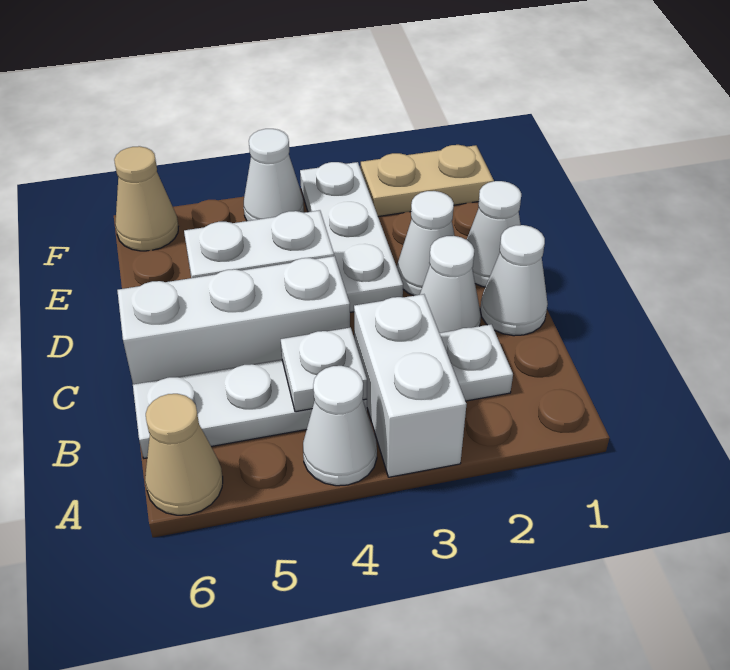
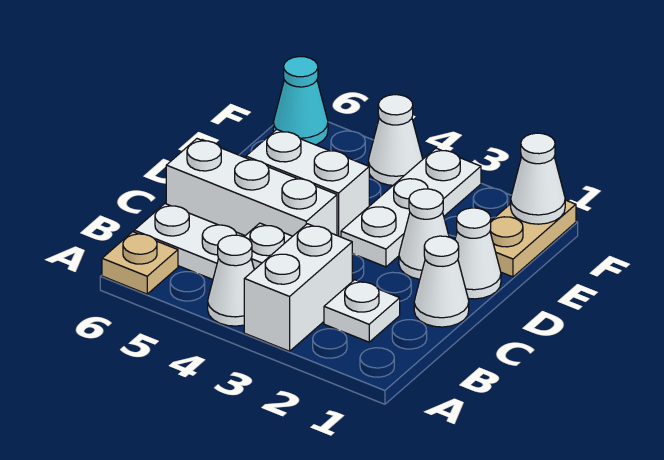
tan cone A6 level 1 -> tan plate A6 level 1
white cone C2 level 1 -> white cone F1 level 2
tan plate F1:F2 level 1 -> tan plate E1:F1 level 1
tan cone F6 level 1 -> cyan cone F6 level 1

